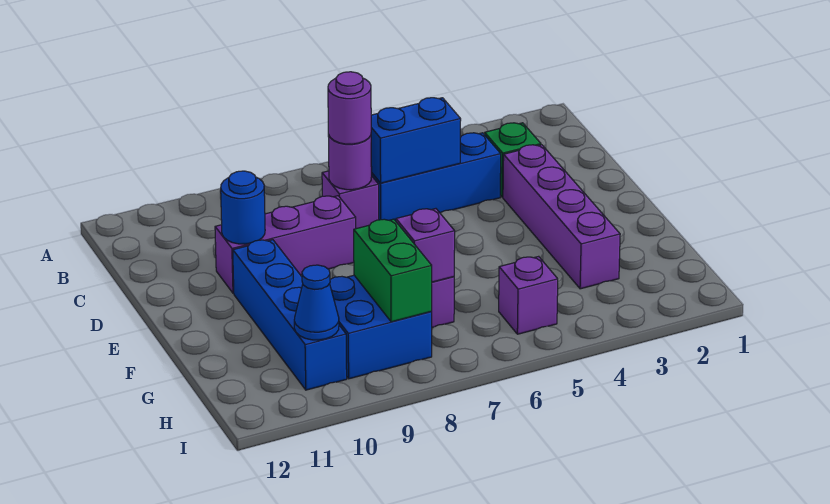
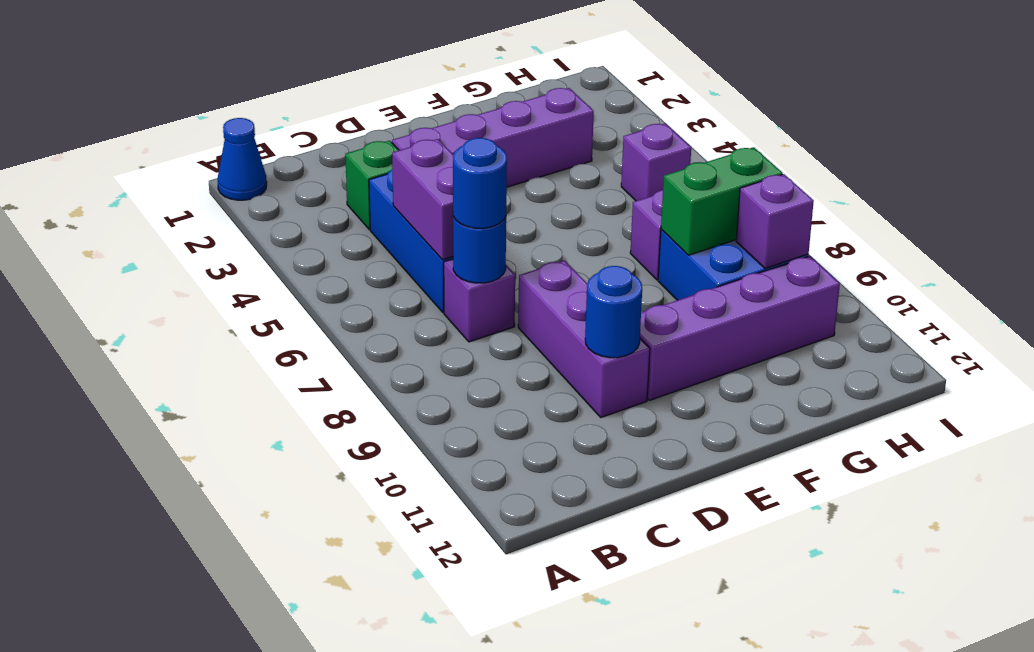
blue brick C5:C6 level 2 -> purple brick C5:C6 level 2
purple round brick C7 level 2 -> blue round brick C7 level 2
purple round brick C7 level 3 -> blue round brick C7 level 3
blue brick E10:H10 level 1 -> purple brick E10:H10 level 1
purple brick G7 level 2 -> purple brick H9 level 2
blue cone H10 level 2 -> blue cone A1 level 1

